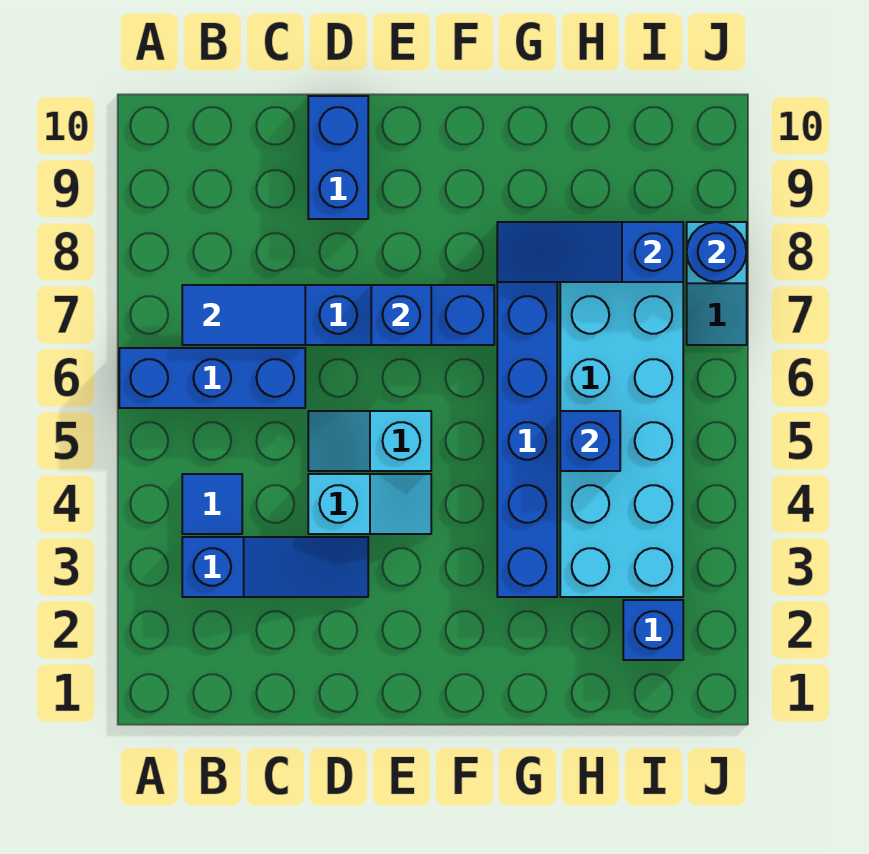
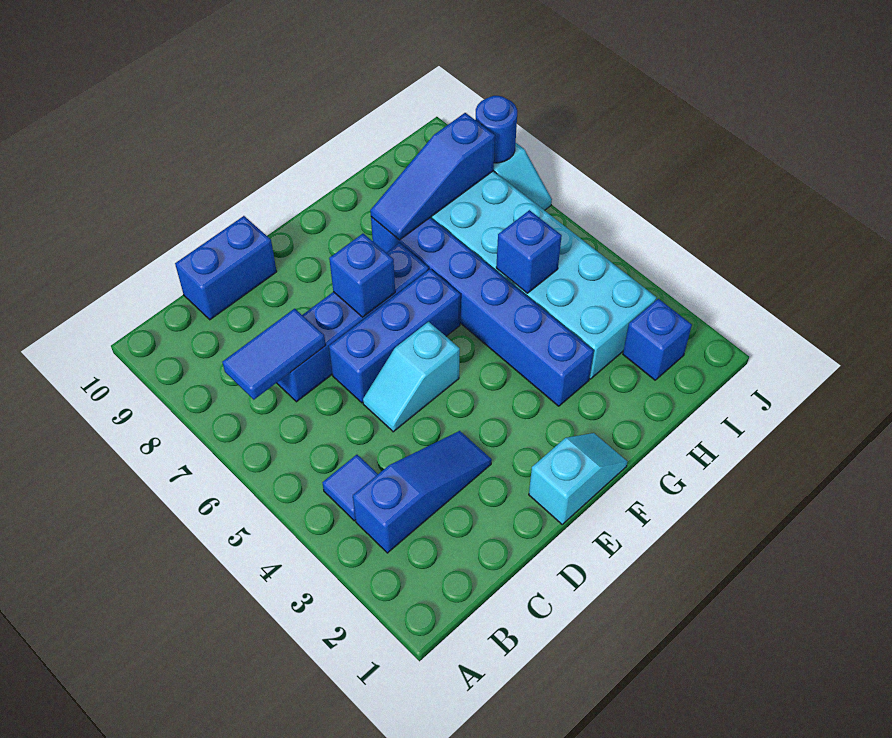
blue brick A6:C6 level 1 -> blue brick D6:F6 level 1
cyan slope D4:E4 level 1 top D -> cyan slope E1:F1 level 1 top E
blue brick D9:D10 level 1 -> blue brick C10:D10 level 1

